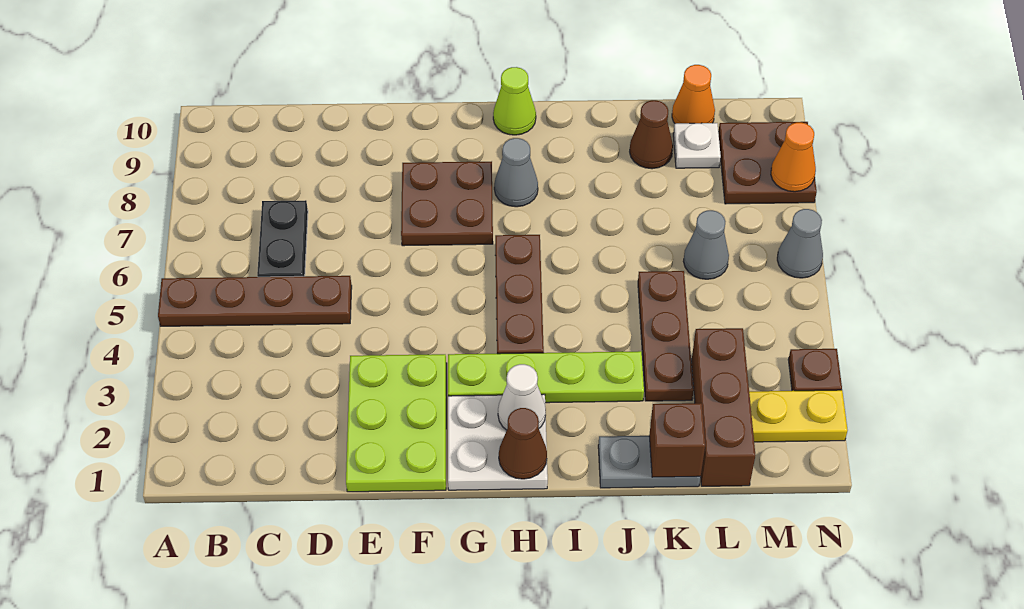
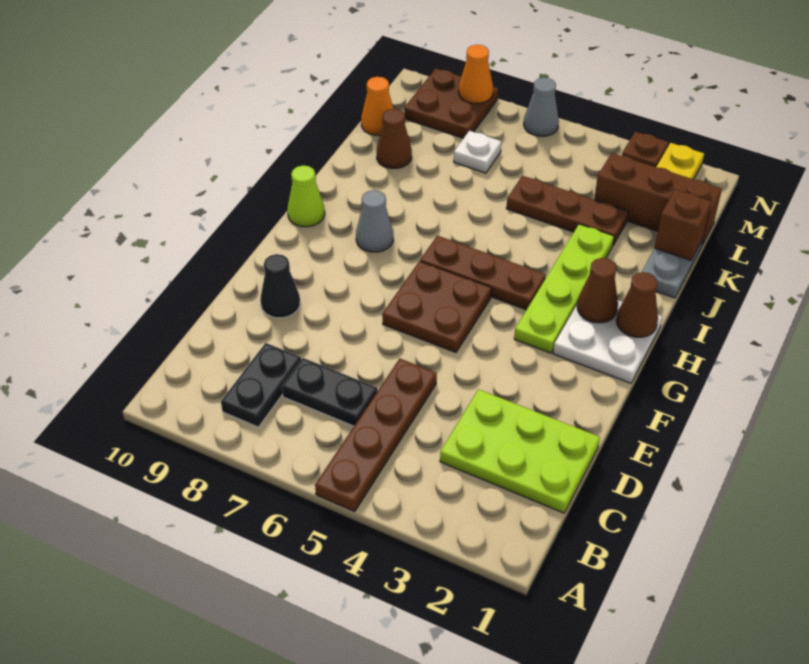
none -> black plate B8:C8 level 1
lime plate E1:F3 level 1 -> lime plate C1:D3 level 1
none -> black cone E9 level 1
brown plate F7:G8 level 1 -> brown plate F5:G6 level 1
white cone H2 level 2 -> brown cone H2 level 2
grey cone L6 level 1 -> none
white plate L9 level 1 -> white plate L7 level 1

